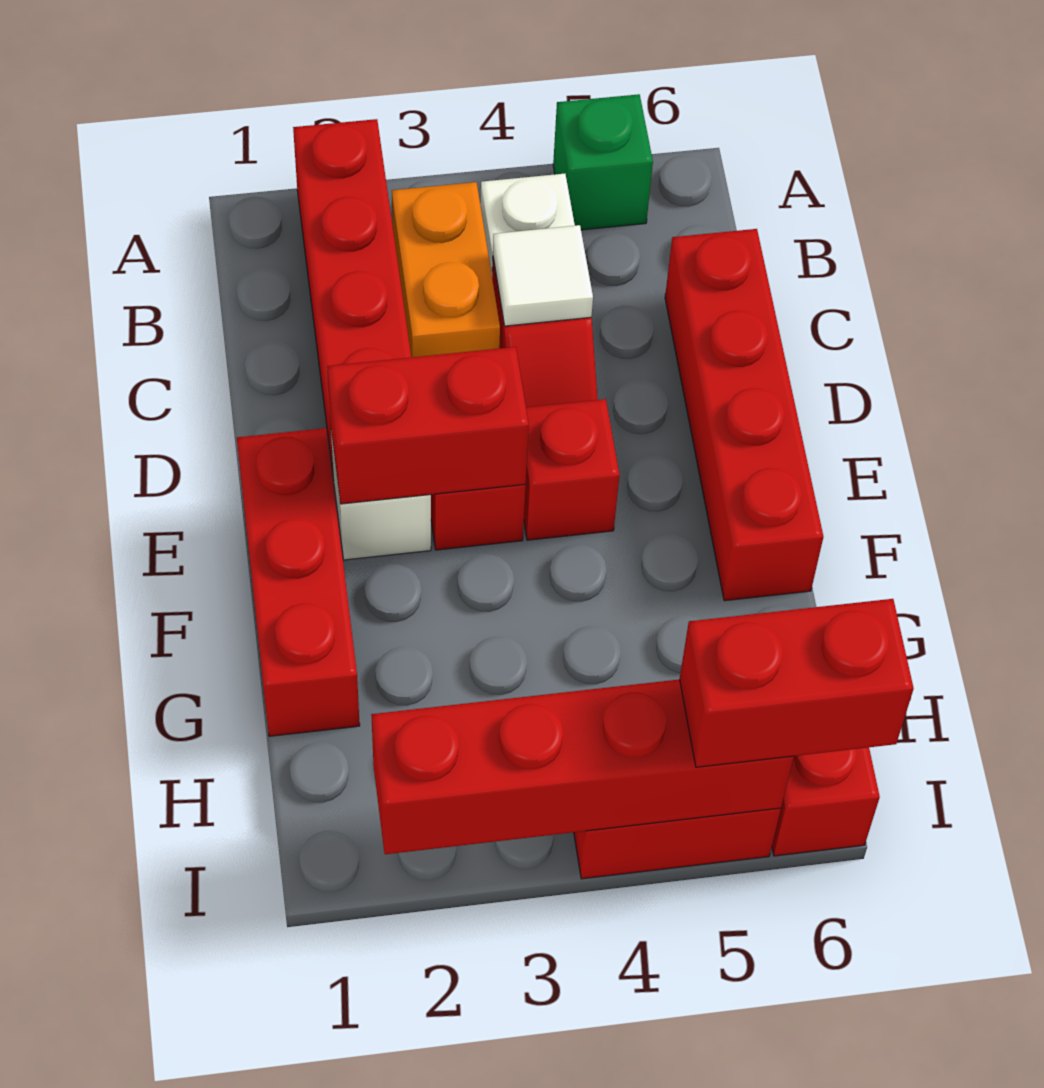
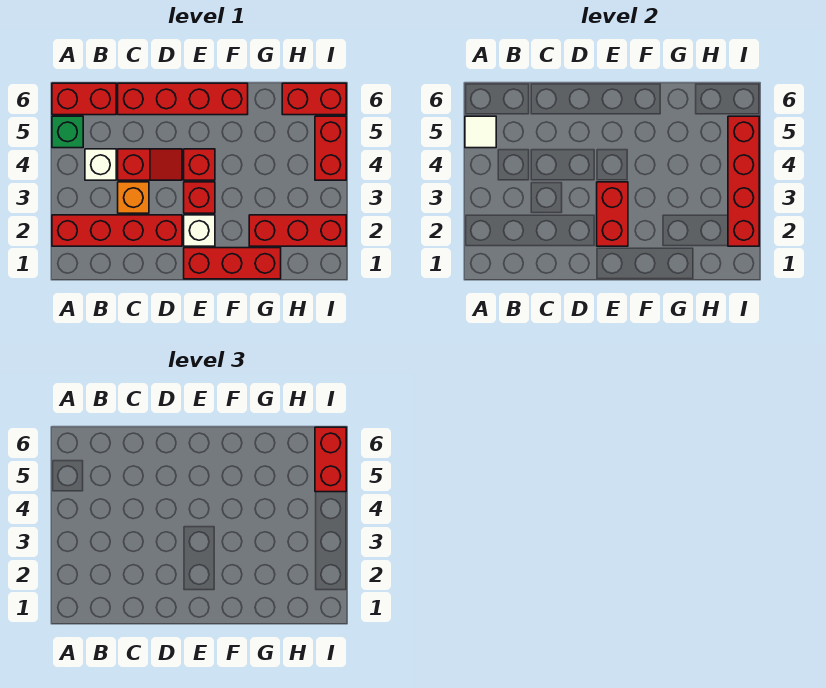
none -> red brick A6:B6 level 1
orange brick B3:C3 level 1 -> orange brick C3 level 1
white tile C4 level 2 -> white tile A5 level 2
none -> red brick G2:I2 level 1

